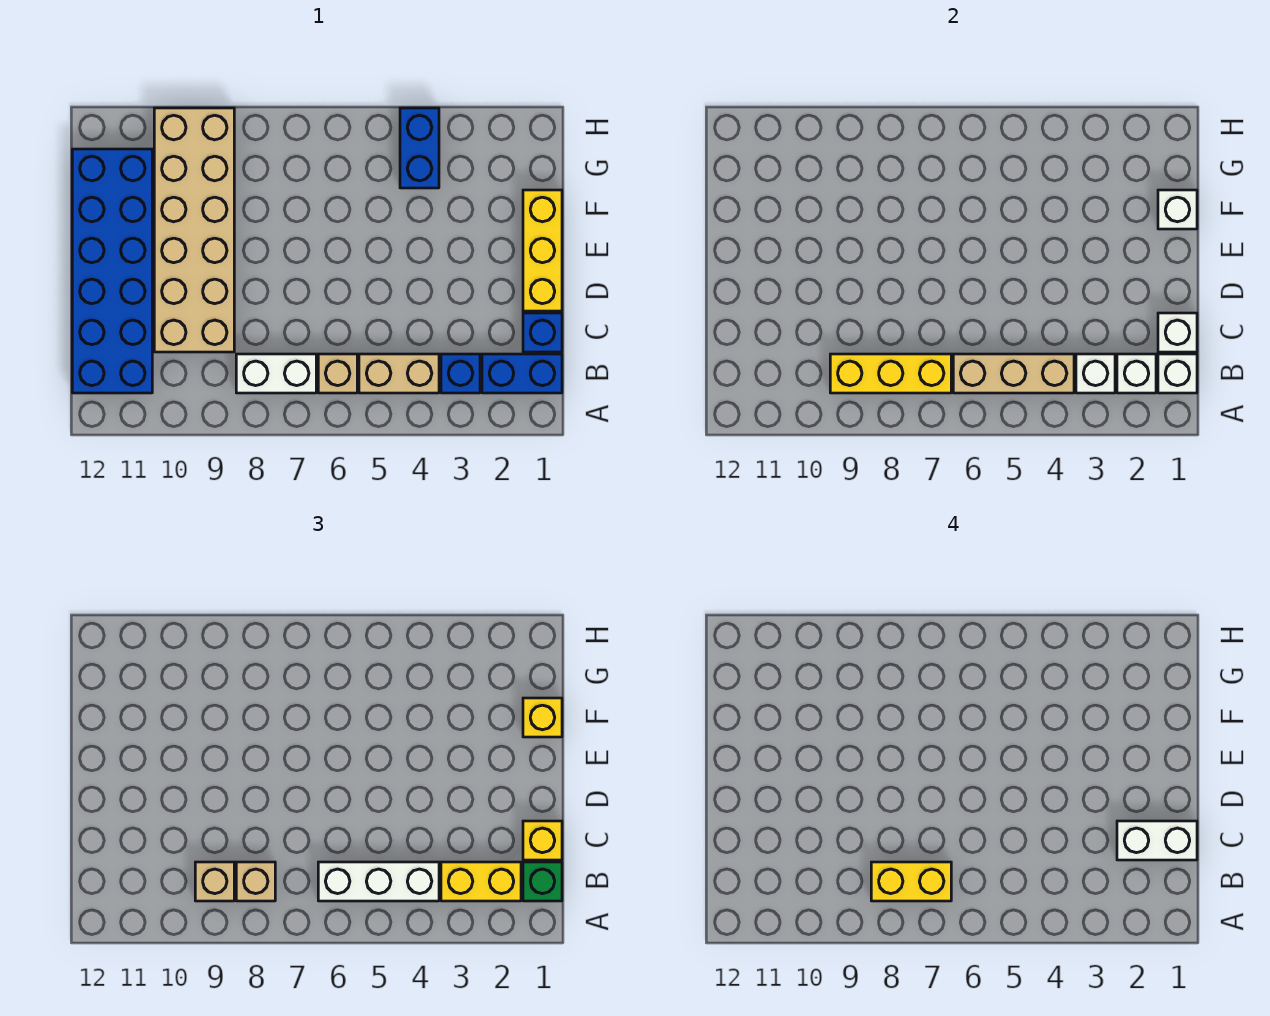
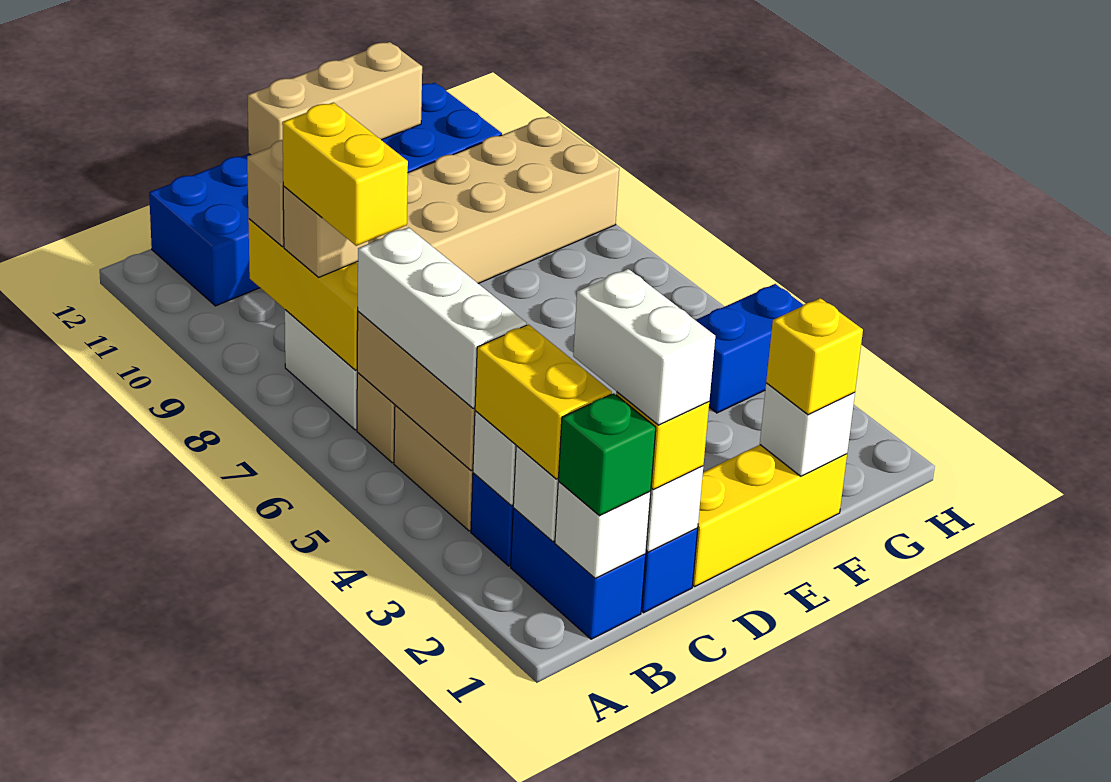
none -> tan brick D12:F12 level 2

